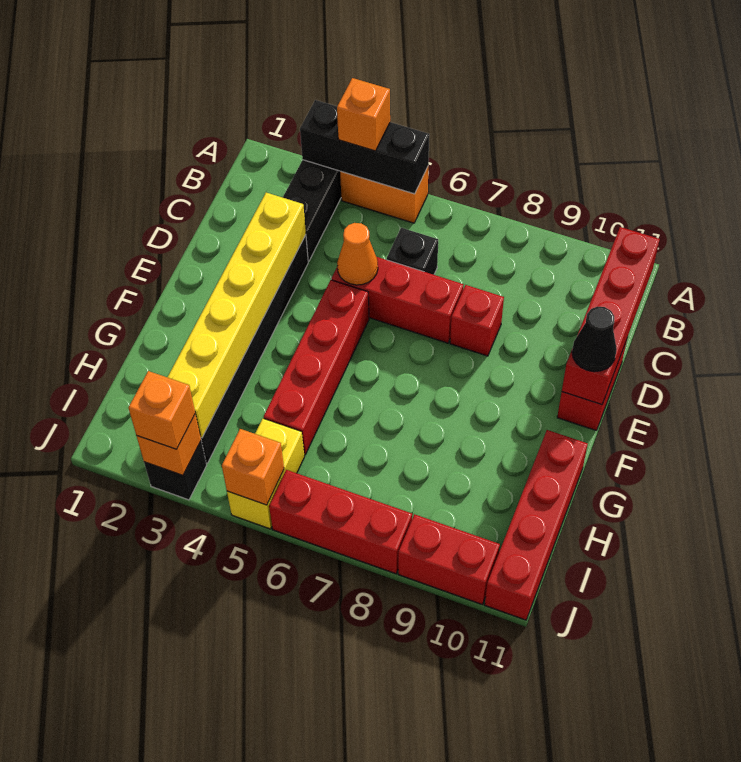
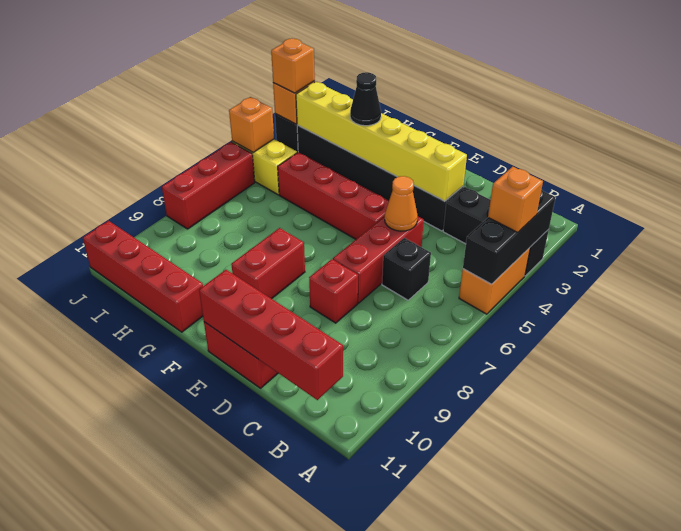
black cone E11 level 3 -> black cone G3 level 3
red brick J9:J10 level 1 -> red brick F8:F9 level 1

